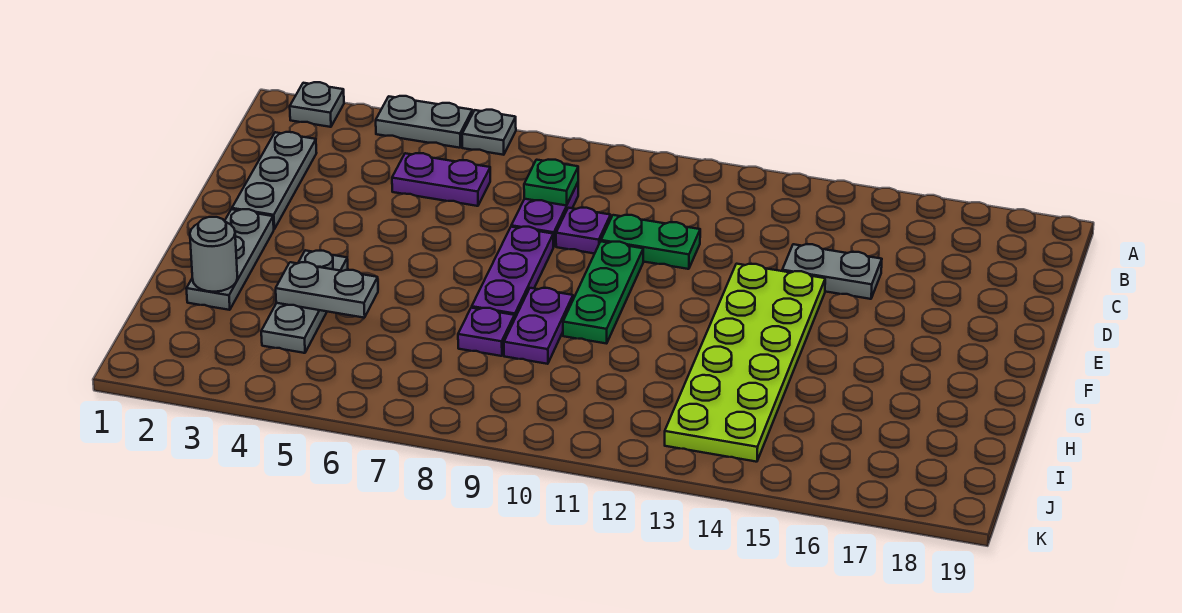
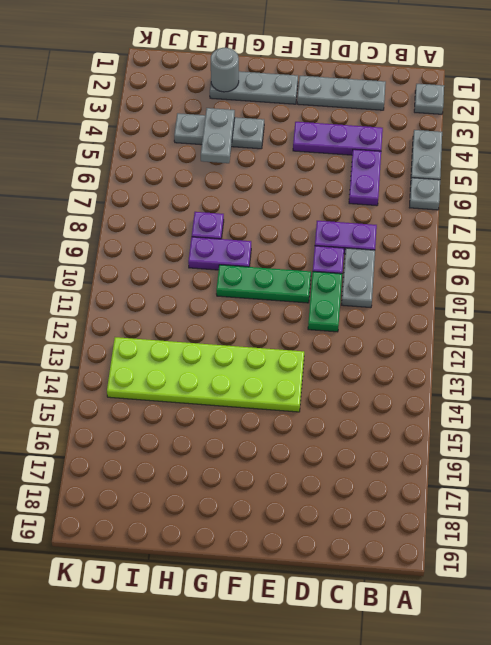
green plate C8 level 2 -> none
grey plate D14:D15 level 1 -> grey plate C9:C10 level 1
purple plate E8:G8 level 1 -> purple plate C4:E4 level 1

